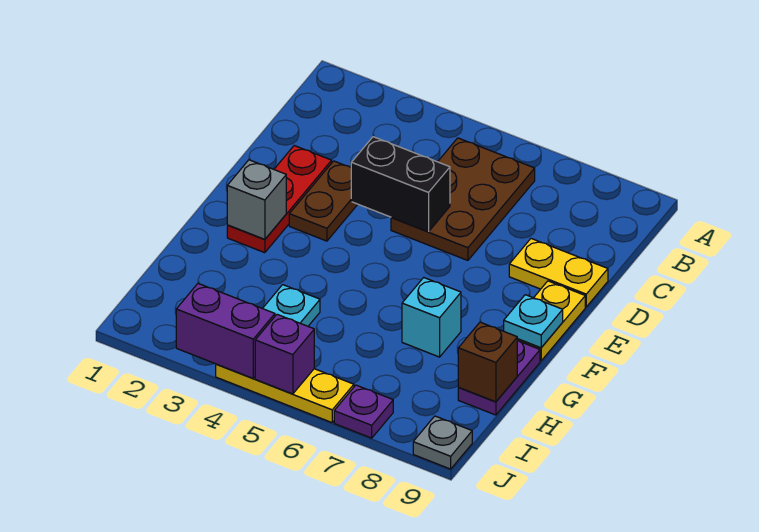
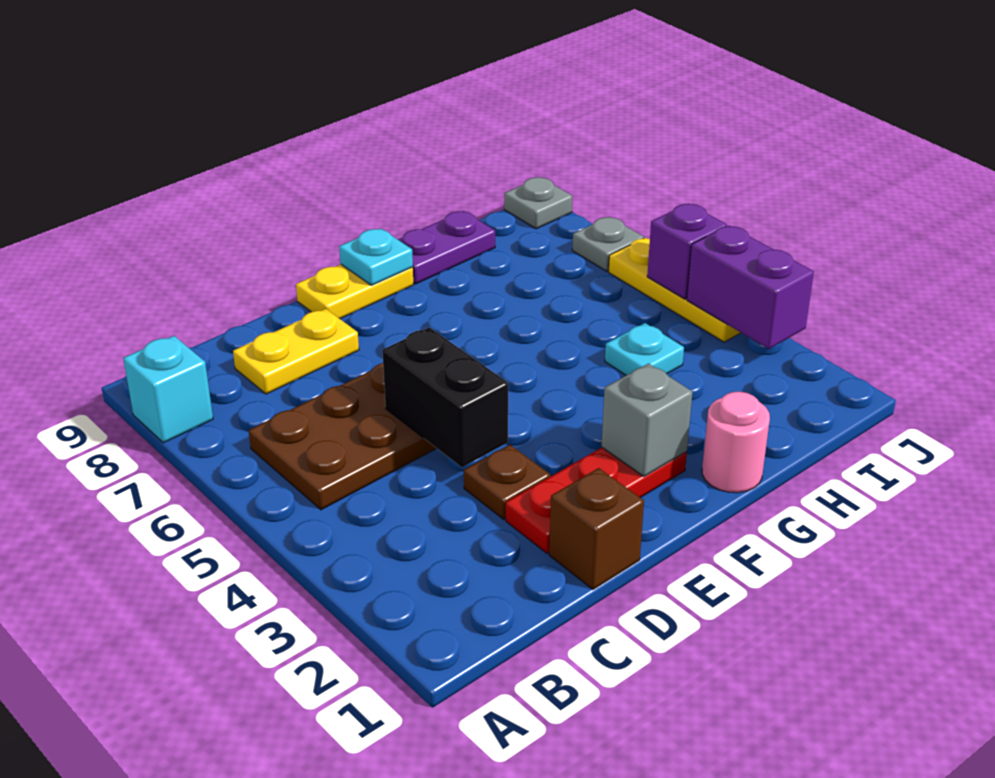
brown plate D3:E3 level 1 -> brown plate D3 level 1
yellow plate D8:D9 level 1 -> yellow plate C8:D8 level 1
none -> pink round brick G1 level 1
cyan brick G7 level 1 -> cyan brick A8 level 1
brown brick H9 level 2 -> brown brick D1 level 1
purple plate J7 level 1 -> grey plate J7 level 1

